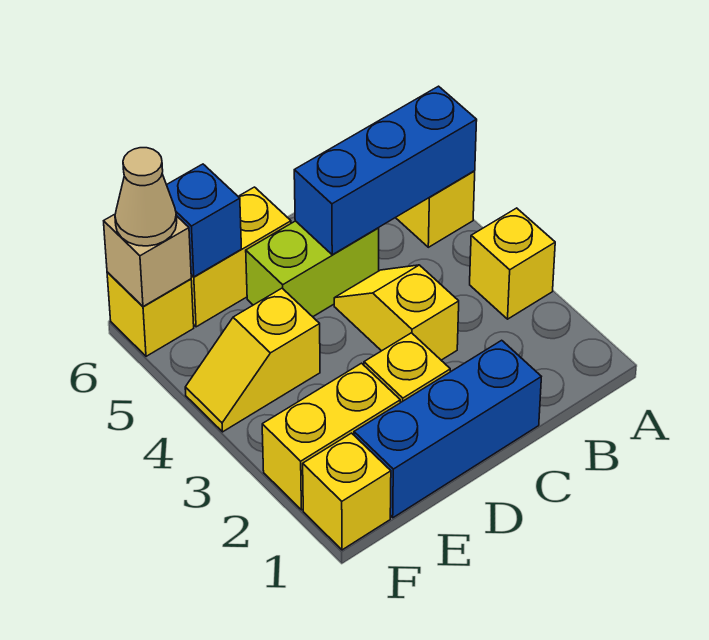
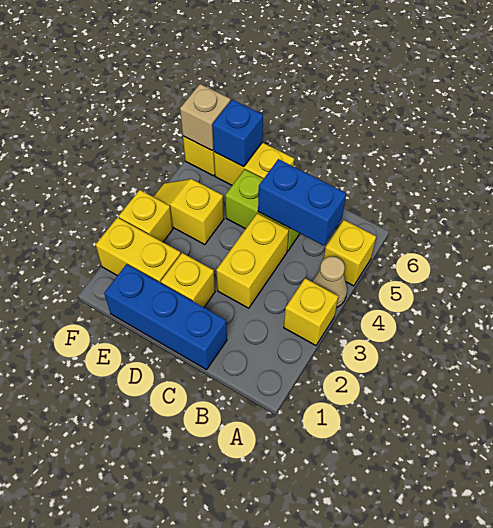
blue brick A5:C5 level 2 -> blue brick B5:C5 level 2
yellow slope C3:C4 level 1 top 3 -> yellow brick C3:C4 level 1
yellow brick F1 level 1 -> yellow brick F3 level 1
tan cone F6 level 3 -> tan cone A4 level 1

